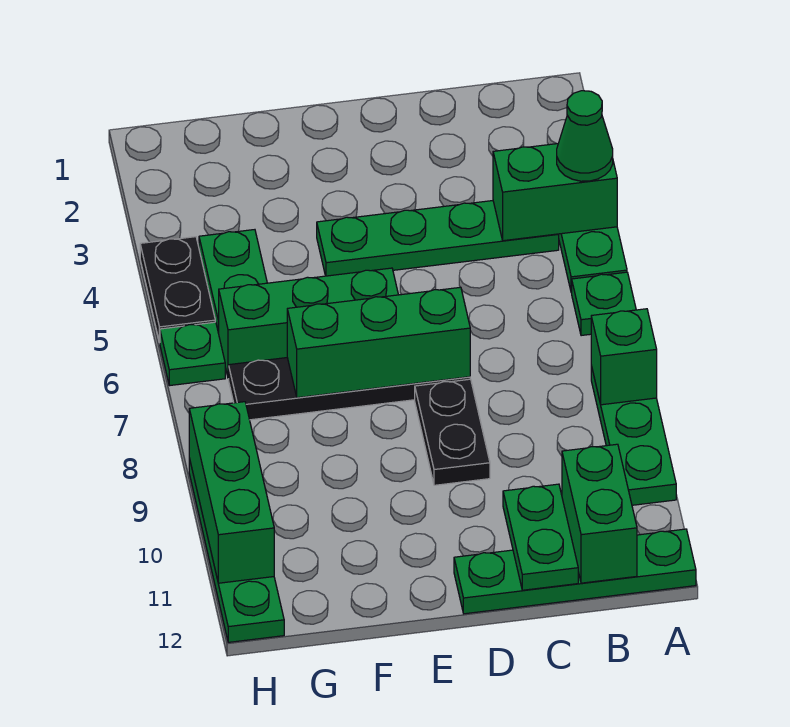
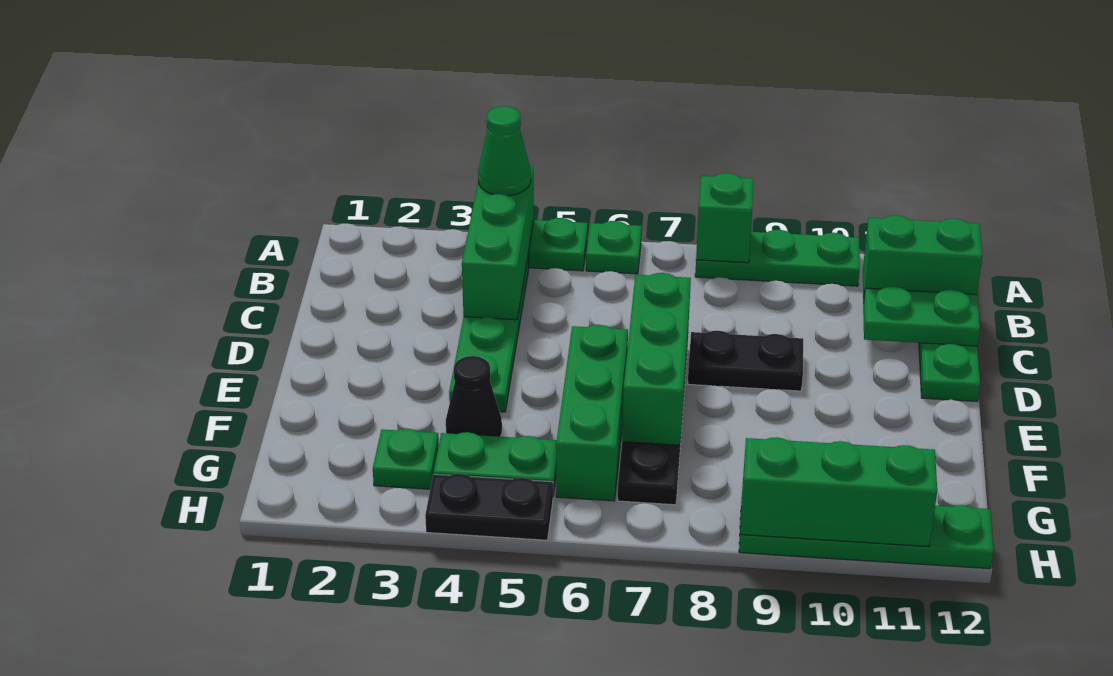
green brick A4:B4 level 2 -> green brick A4:C4 level 2
none -> black cone F4 level 1
green plate H6 level 1 -> green plate G3 level 1

